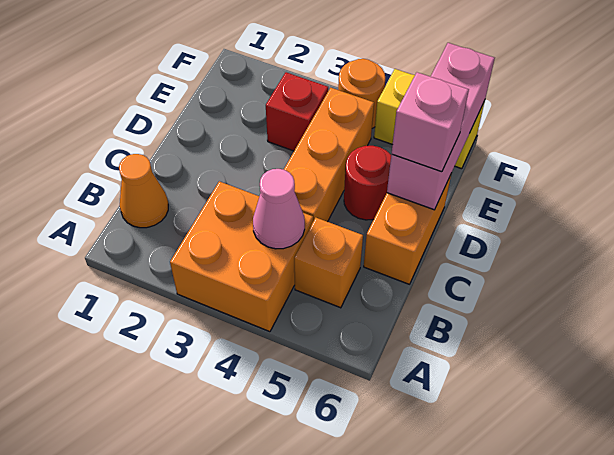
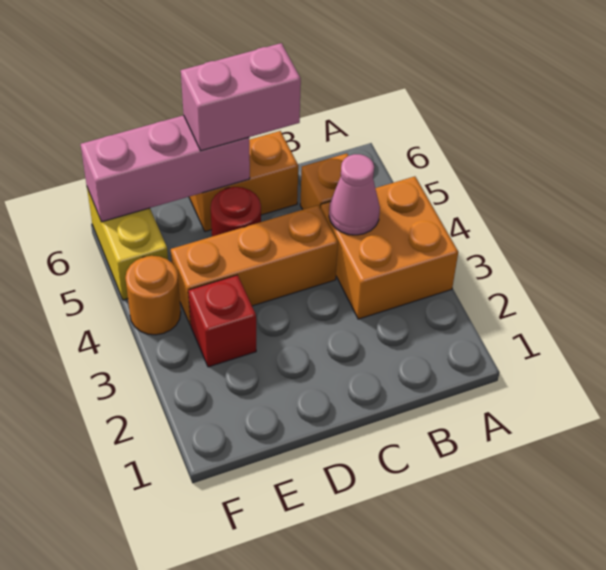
orange cone B1 level 1 -> none
pink brick D6 level 3 -> pink brick C6:D6 level 3

